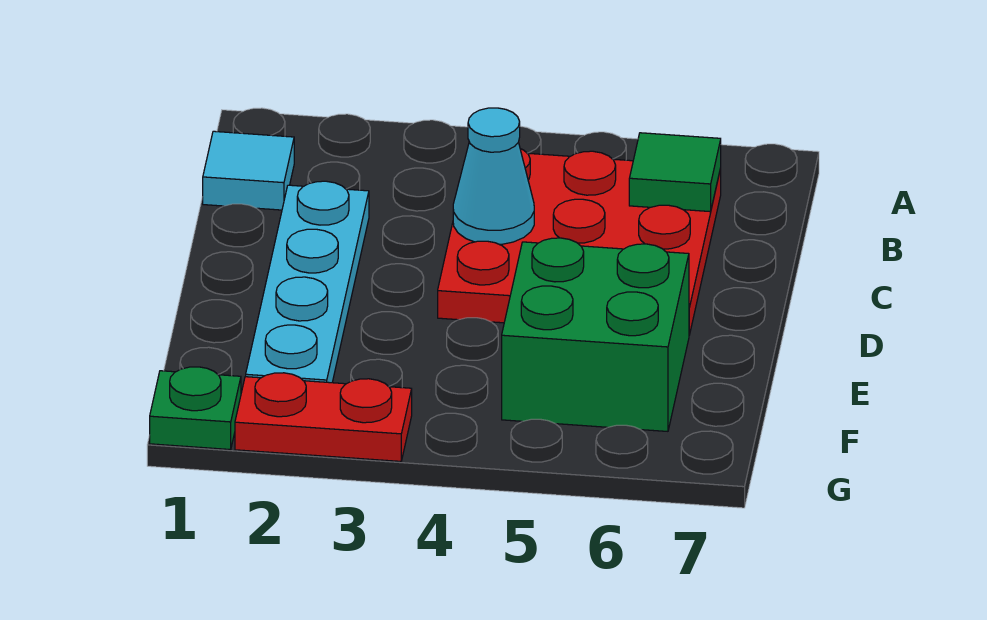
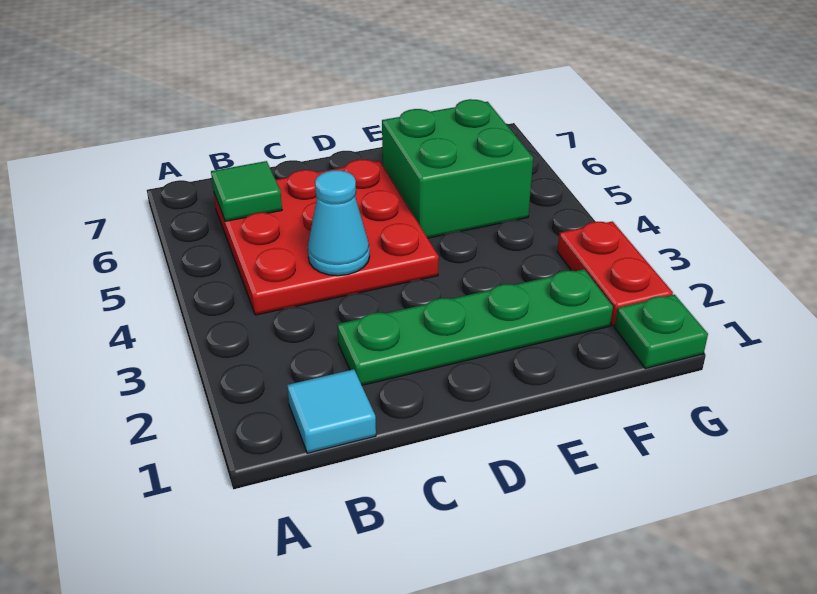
cyan plate C2:F2 level 1 -> green plate C2:F2 level 1

